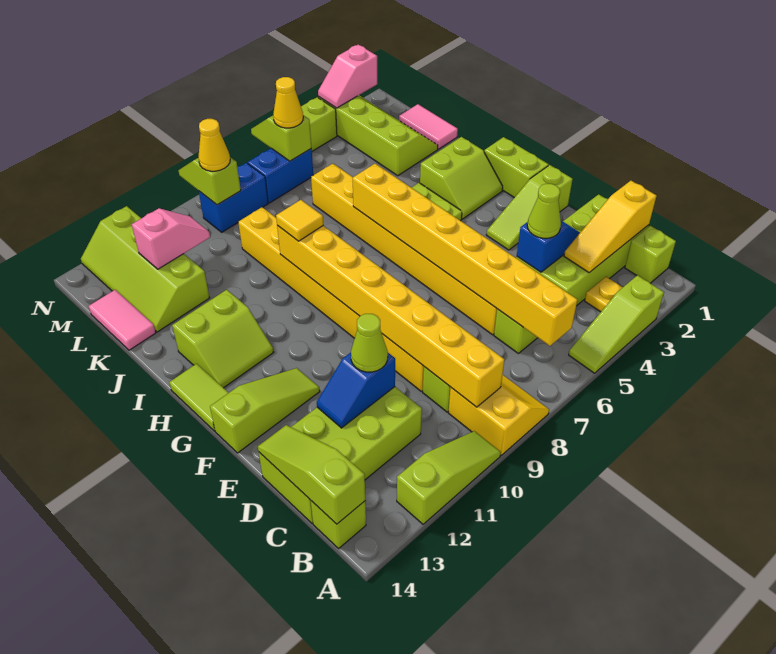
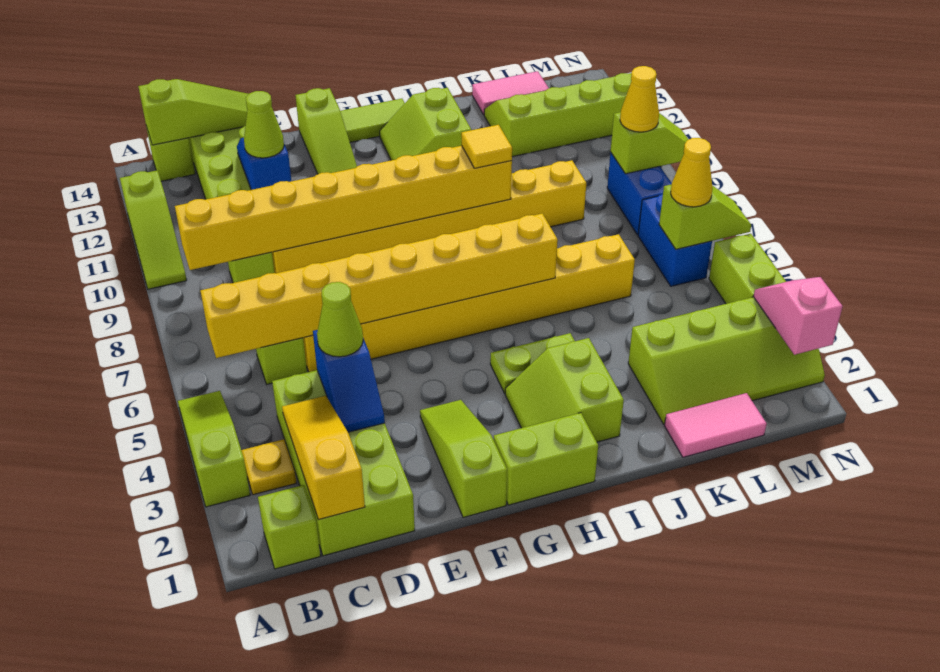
yellow slope A8:B9 level 1 top 9 -> none
pink slope L11:L12 level 2 top 12 -> none

